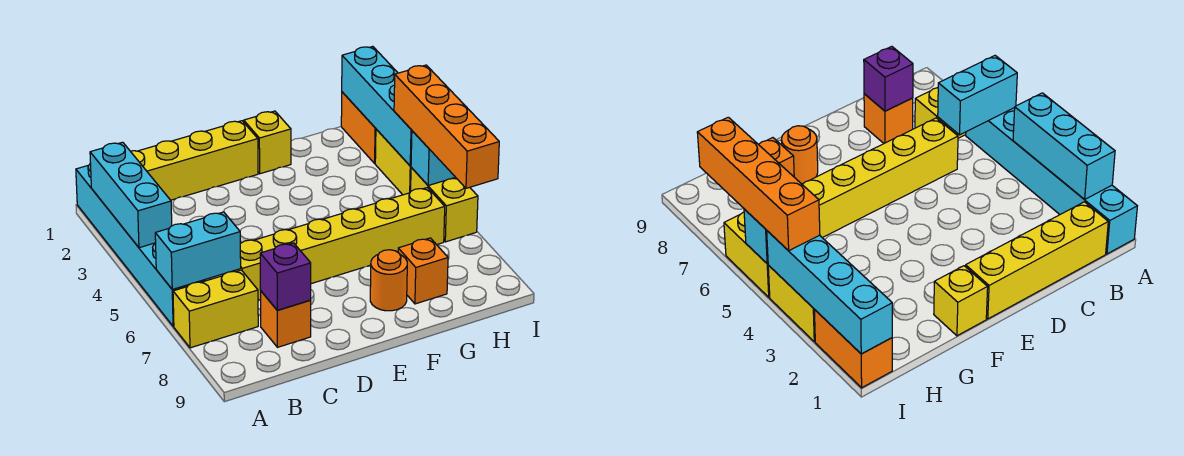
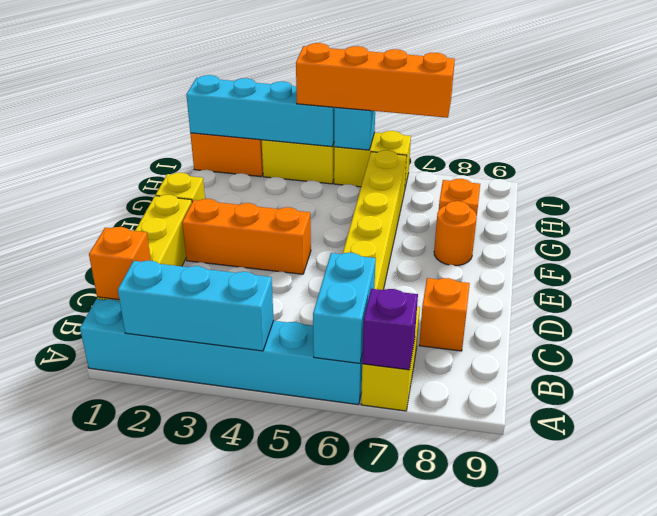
none -> orange brick B1 level 2
purple brick C8 level 2 -> purple brick A7 level 2
none -> orange brick E2:E4 level 1

